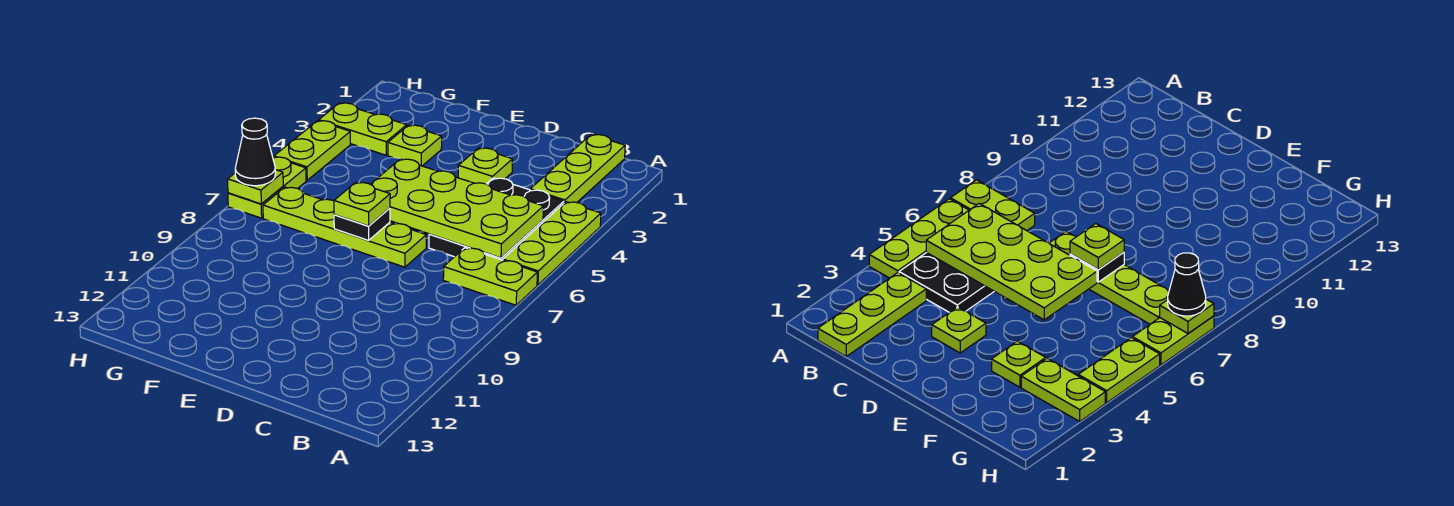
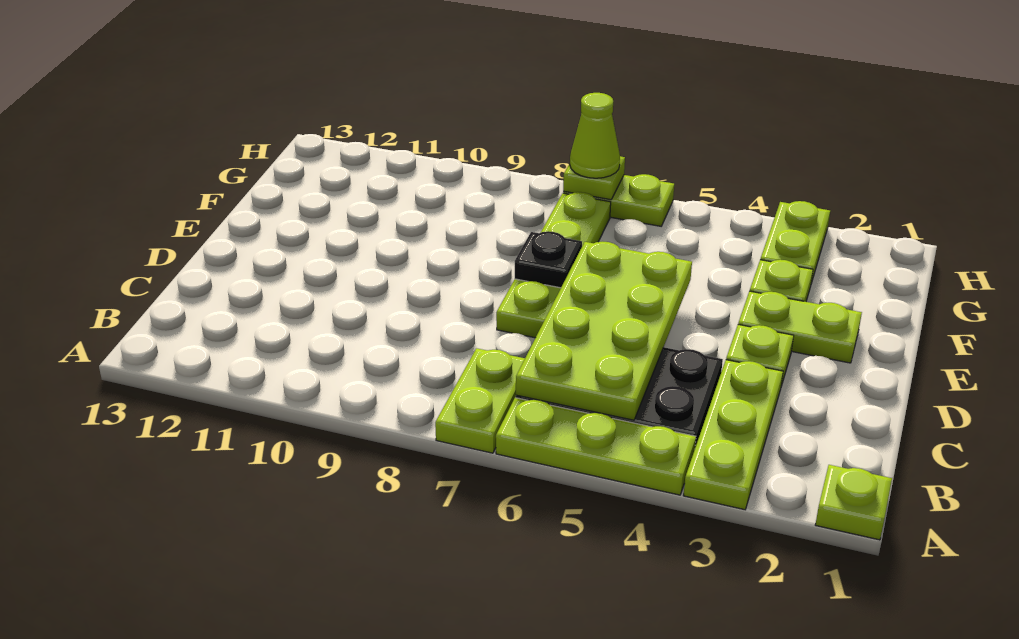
lime plate B1:B3 level 1 -> lime plate A3:C3 level 1
lime plate E7 level 3 -> lime plate A1 level 1
lime plate H4:H5 level 1 -> lime plate E2:E3 level 1
black cone H7 level 3 -> lime cone H7 level 3

